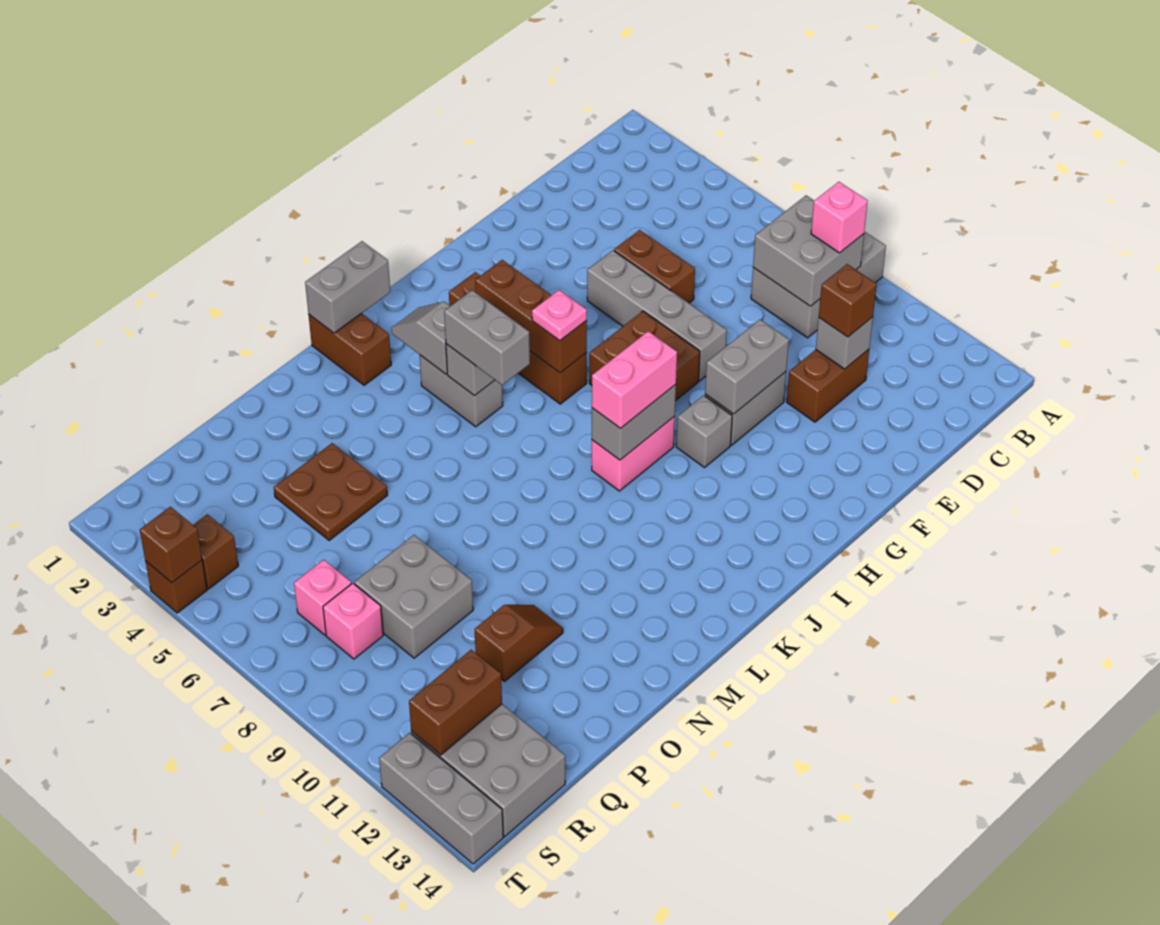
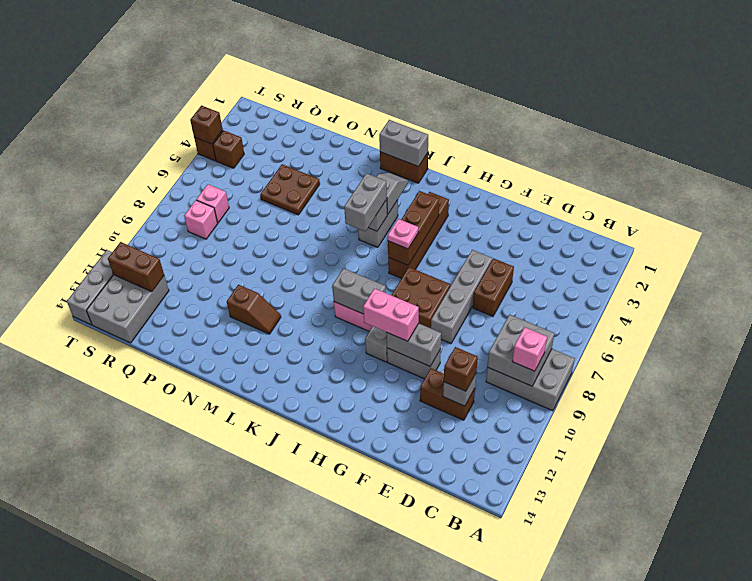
pink brick I9:J9 level 3 -> pink brick G10:H10 level 3
brown brick L1:L2 level 1 -> brown brick K1:L1 level 1
brown slope O11:P11 level 1 top P -> brown slope M11:N11 level 1 top N
grey brick P8:Q9 level 1 -> none

